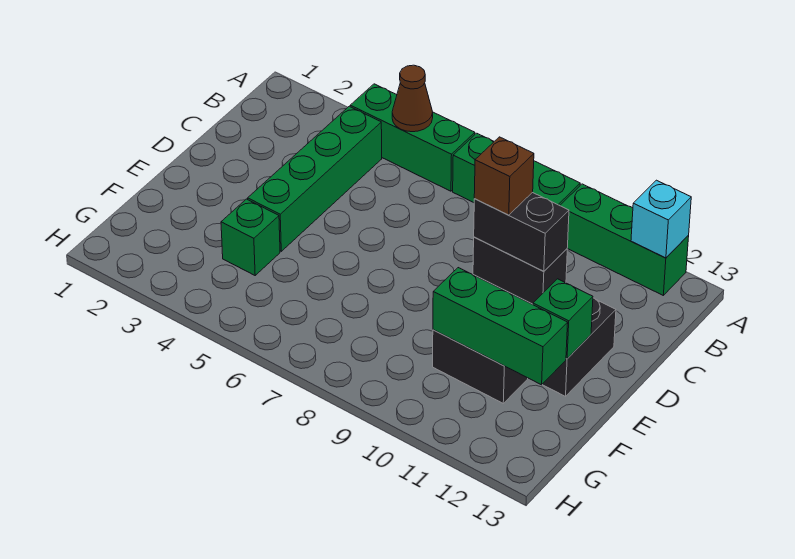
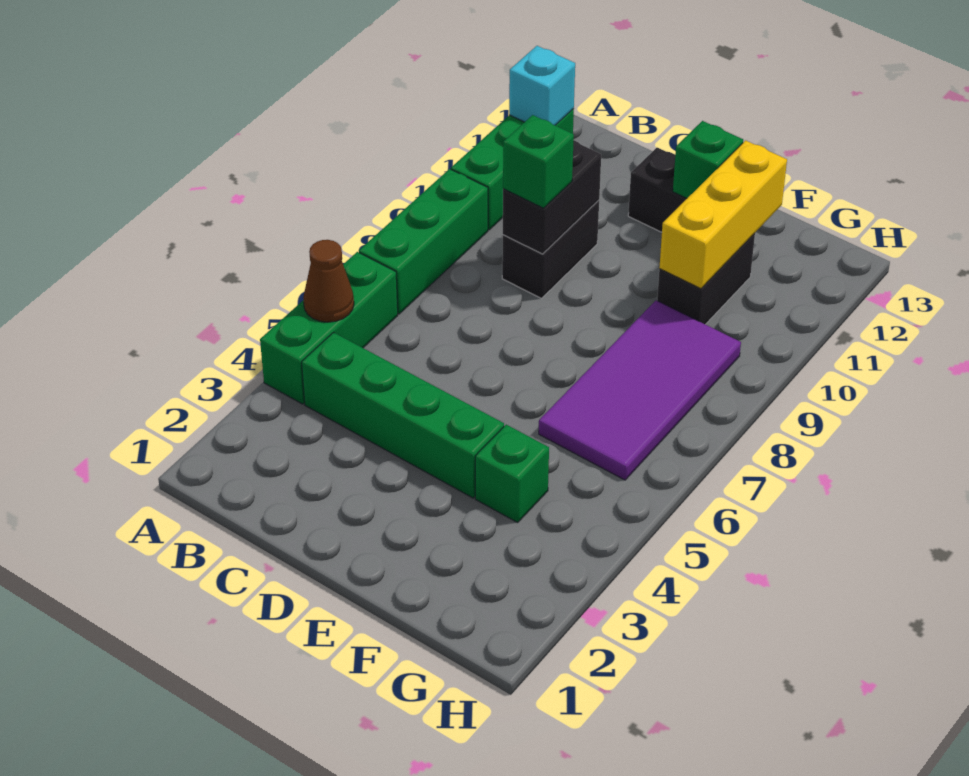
brown brick C9 level 3 -> green brick C9 level 3
none -> purple tile F6:G9 level 1
green brick F10:F12 level 2 -> yellow brick F10:F12 level 2

